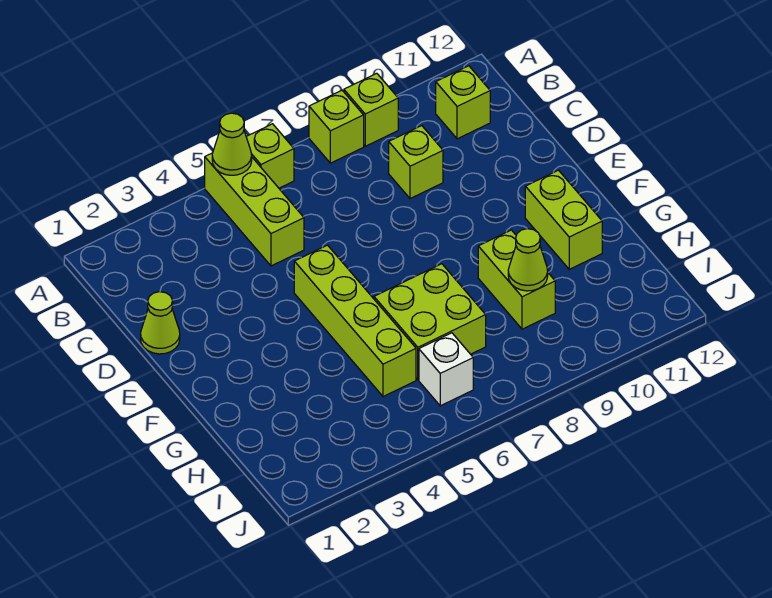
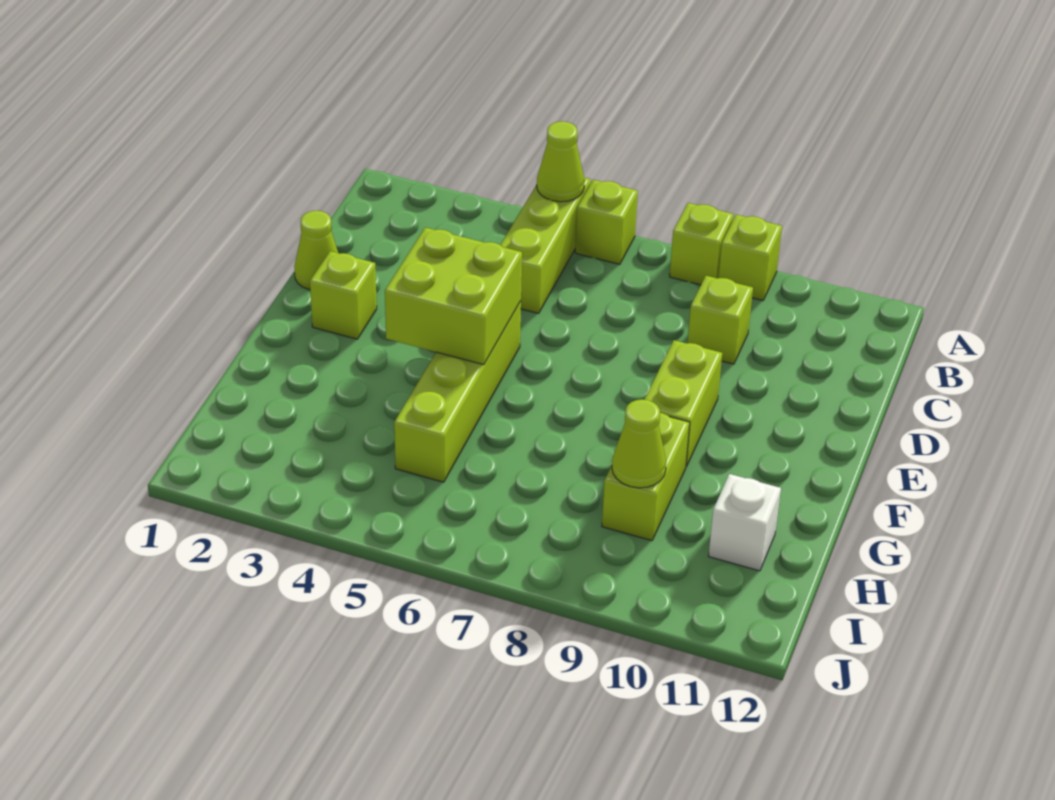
lime brick B11 level 1 -> lime brick E2 level 1
lime brick F11:G11 level 1 -> lime brick E9:F9 level 1
lime brick G6:H7 level 1 -> lime brick E4:F5 level 2
white brick I6 level 1 -> white brick H11 level 1

